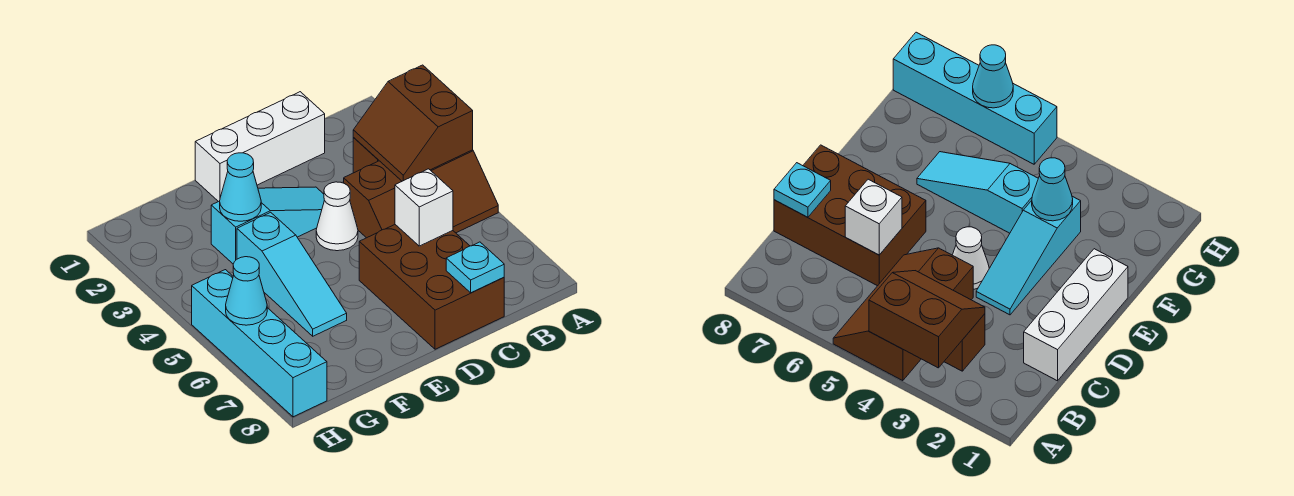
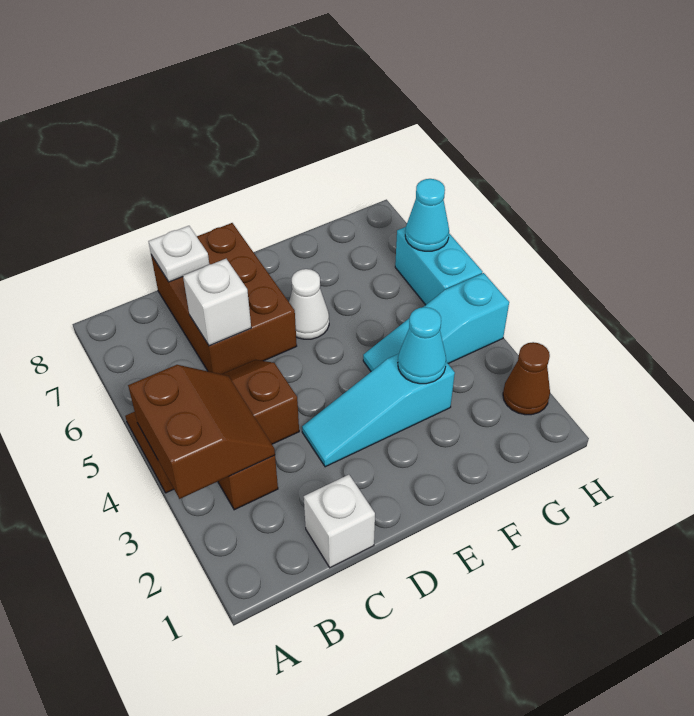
white brick C1:E1 level 1 -> white brick C1 level 1
cyan plate C8 level 2 -> white plate C8 level 2
white cone D4 level 1 -> white cone E6 level 1
cyan slope F4:F6 level 1 top 4 -> cyan slope F4:H4 level 1 top H
none -> brown cone H2 level 1
cyan brick H5:H8 level 1 -> cyan brick H5:H6 level 1

